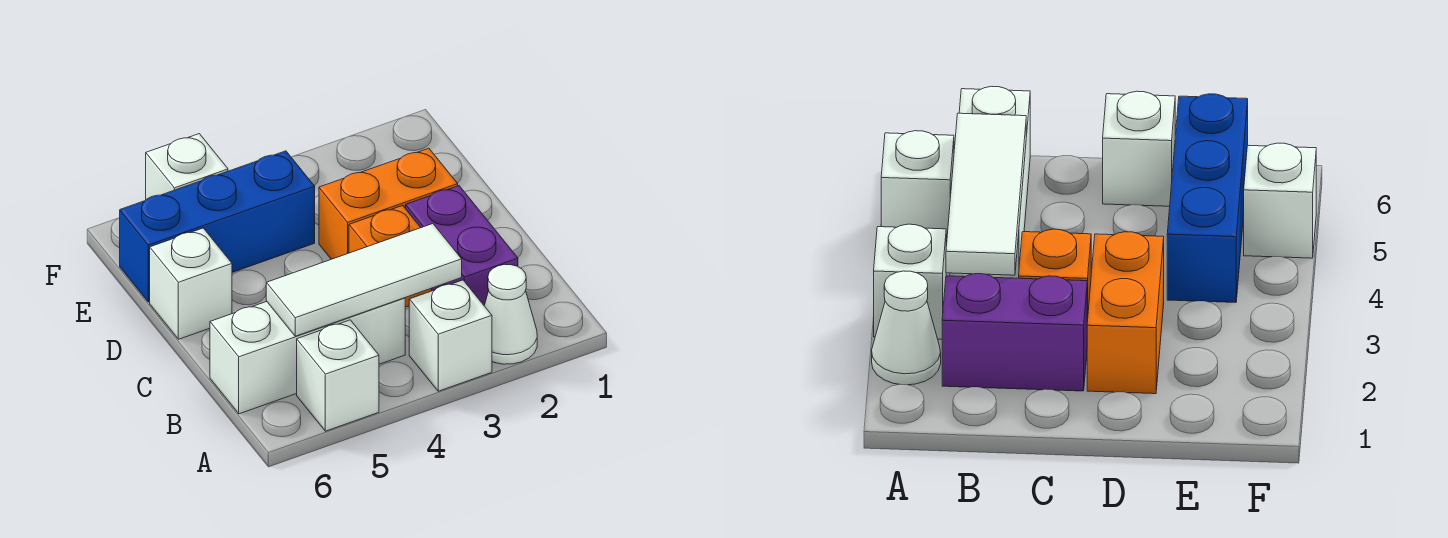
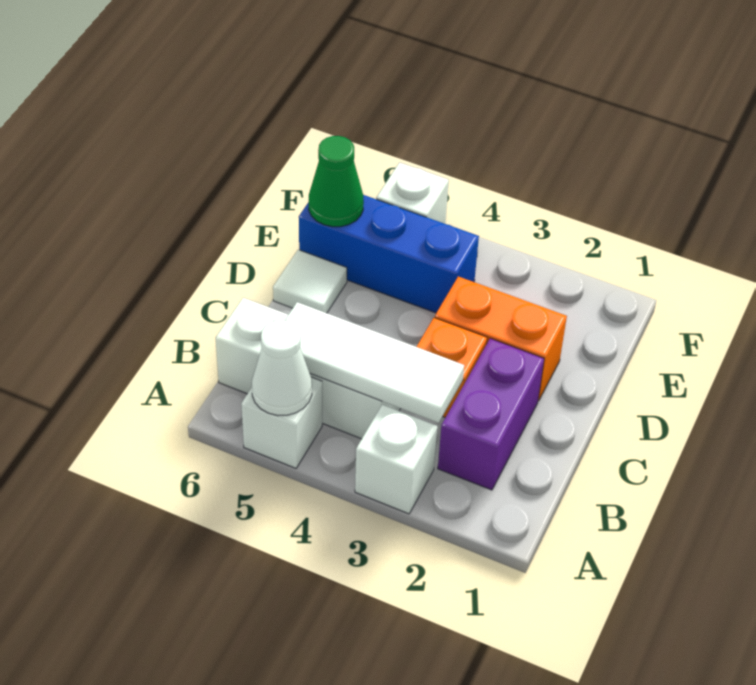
white cone A2 level 1 -> white cone A5 level 2
white brick D6 level 1 -> white tile D6 level 1
none -> green cone E6 level 2

